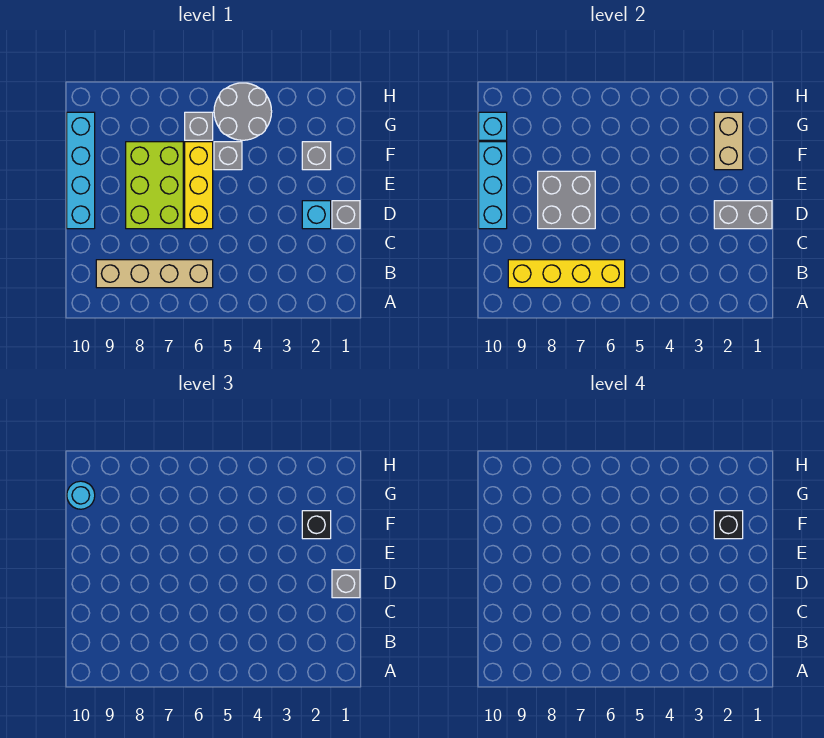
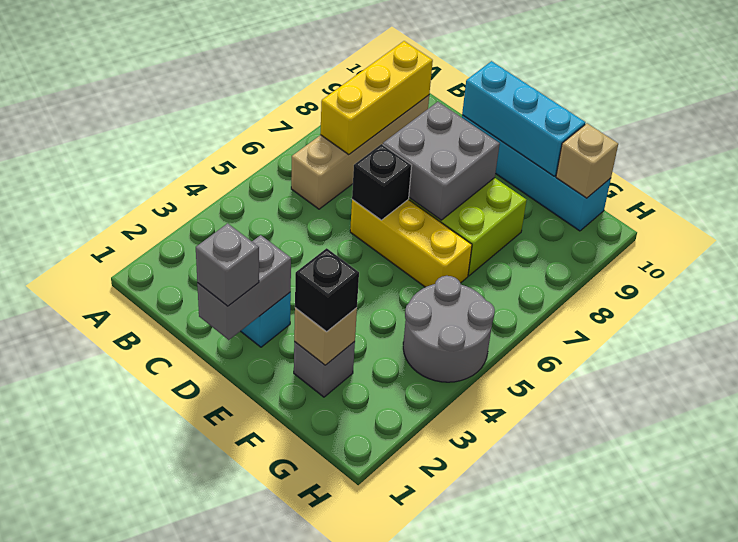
yellow brick B6:B9 level 2 -> yellow brick B7:B9 level 2
grey brick D1 level 1 -> none
tan brick F2:G2 level 2 -> tan brick F2 level 2
black brick F2 level 4 -> black brick D6 level 2
grey brick F5 level 1 -> none
grey brick G6 level 1 -> none
cyan brick G10 level 2 -> tan brick G10 level 2
cyan round brick G10 level 3 -> none

